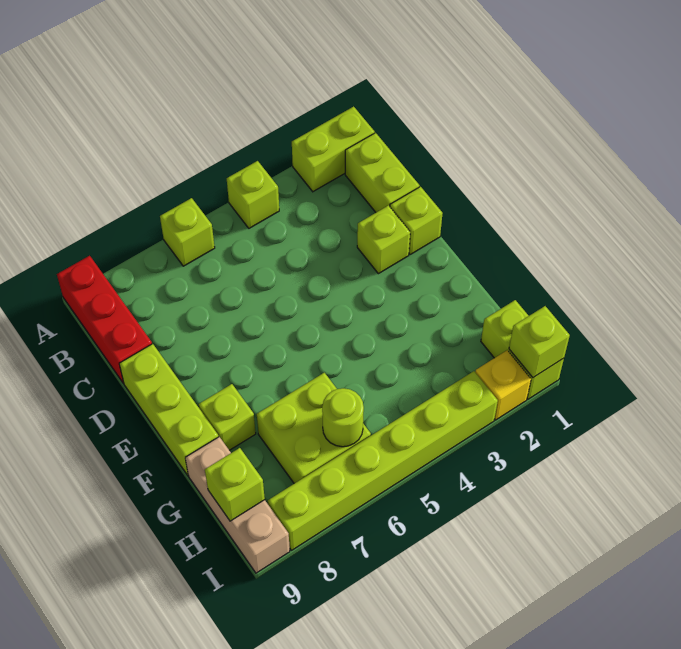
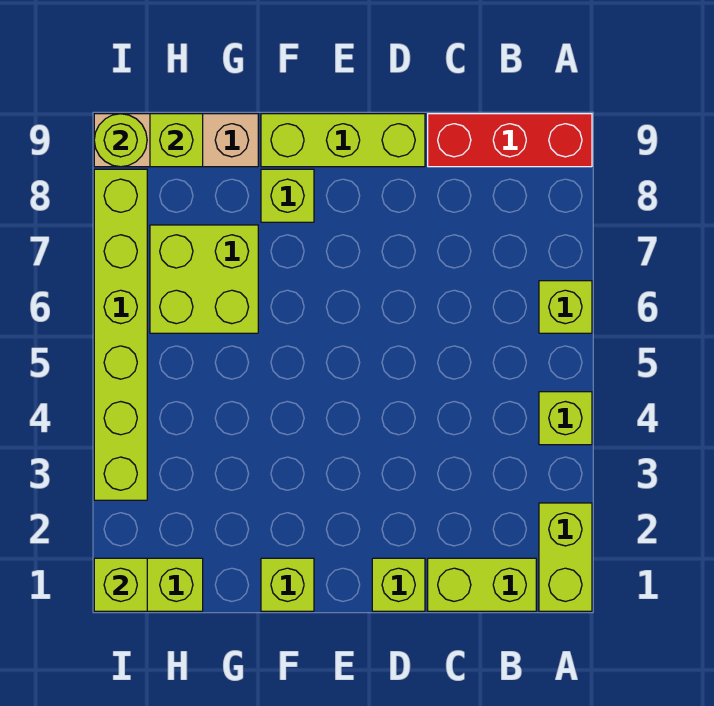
lime brick D2 level 1 -> lime brick F1 level 1
lime round brick H6 level 2 -> lime round brick I9 level 2
yellow brick I2 level 1 -> none

